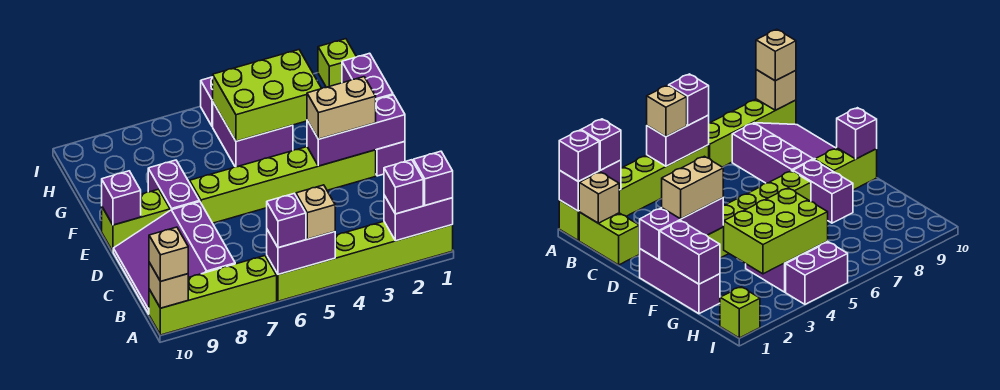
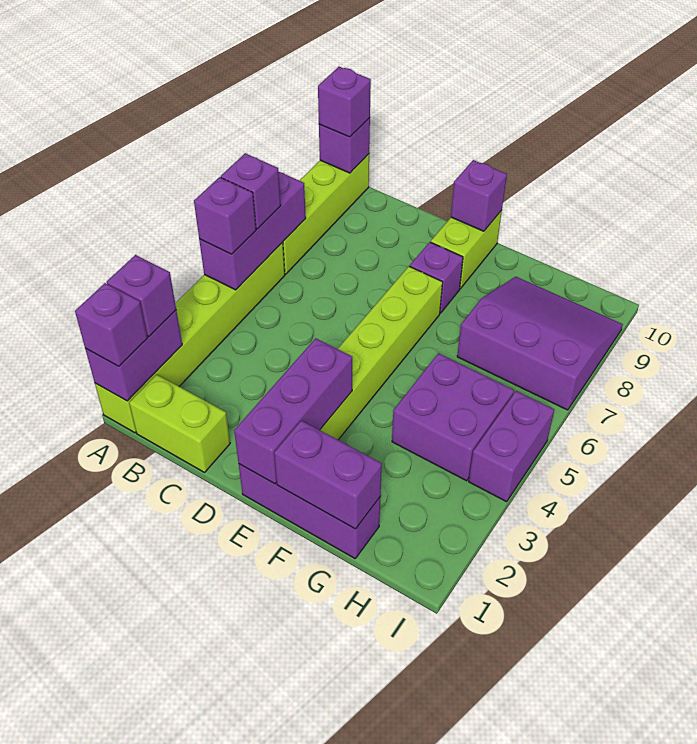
purple brick A5:A6 level 2 -> purple brick A5:A7 level 2
tan brick A5 level 3 -> purple brick A5 level 3
tan brick A10 level 2 -> purple brick A10 level 2
tan brick A10 level 3 -> purple brick A10 level 3
tan brick B1 level 2 -> none
purple slope B8:D10 level 1 top 8 -> purple slope G7:I9 level 1 top 7
tan brick E2:E3 level 3 -> none
purple brick E8:F8 level 1 -> purple brick E8 level 1
lime brick G3:H5 level 2 -> none
lime brick I1 level 1 -> none

